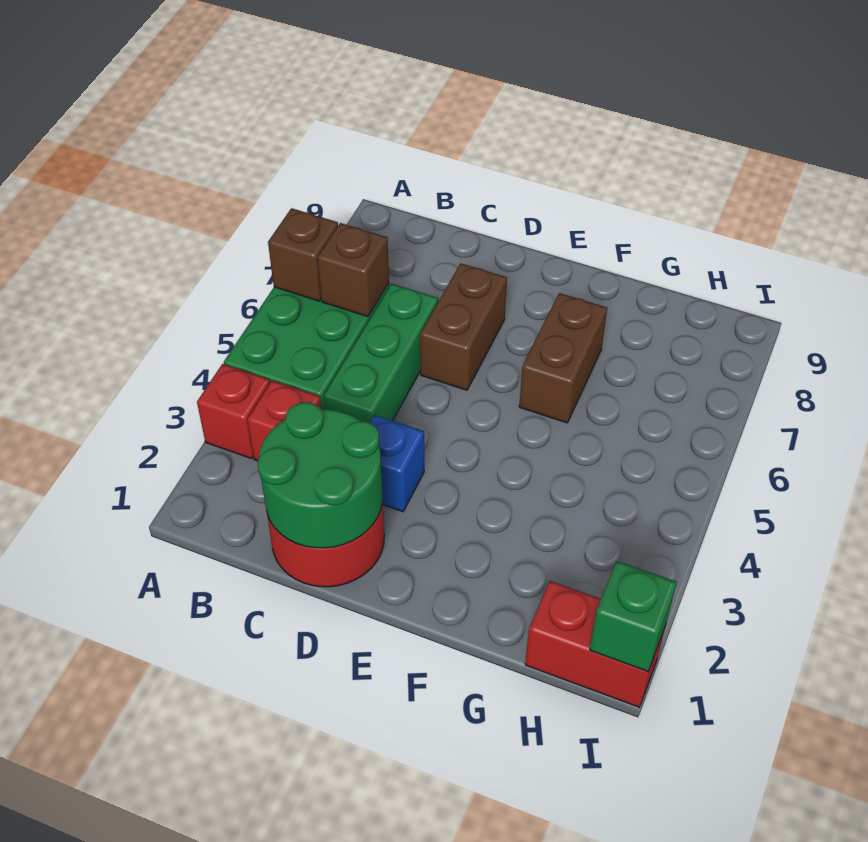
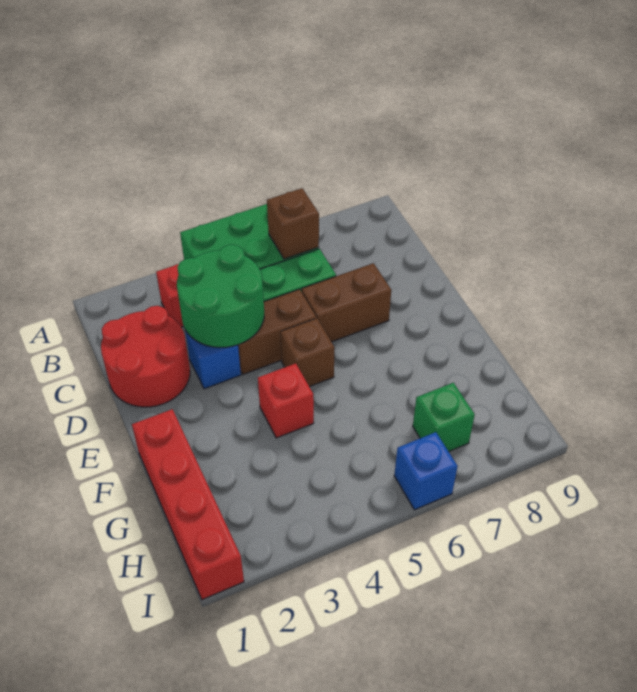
red brick A3 level 1 -> red brick F4 level 1
brown brick A6 level 2 -> brown brick E5 level 1
green round brick C1:D2 level 2 -> green round brick C3:D4 level 2
brown brick F6:F7 level 1 -> brown brick D4:D5 level 1
red brick H1:I1 level 1 -> red brick F1:I1 level 1
green brick I1 level 2 -> green brick H7 level 1
none -> blue brick I6 level 1

